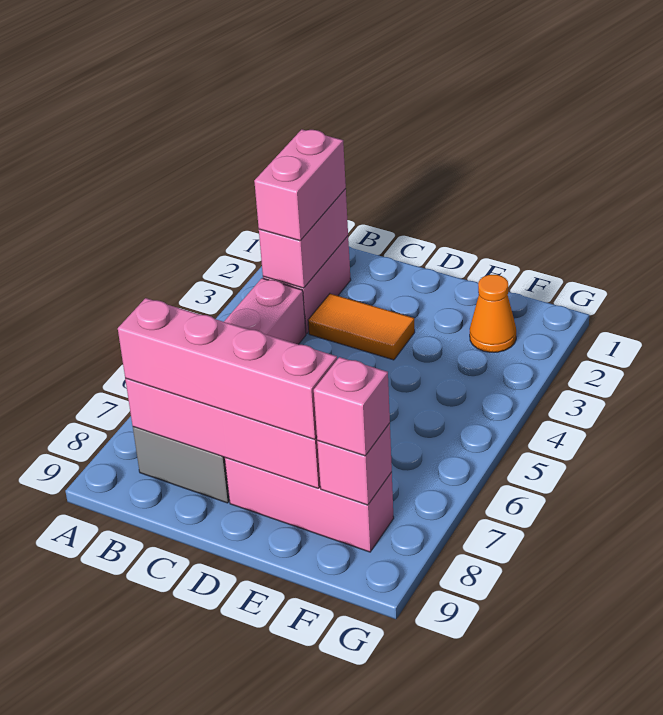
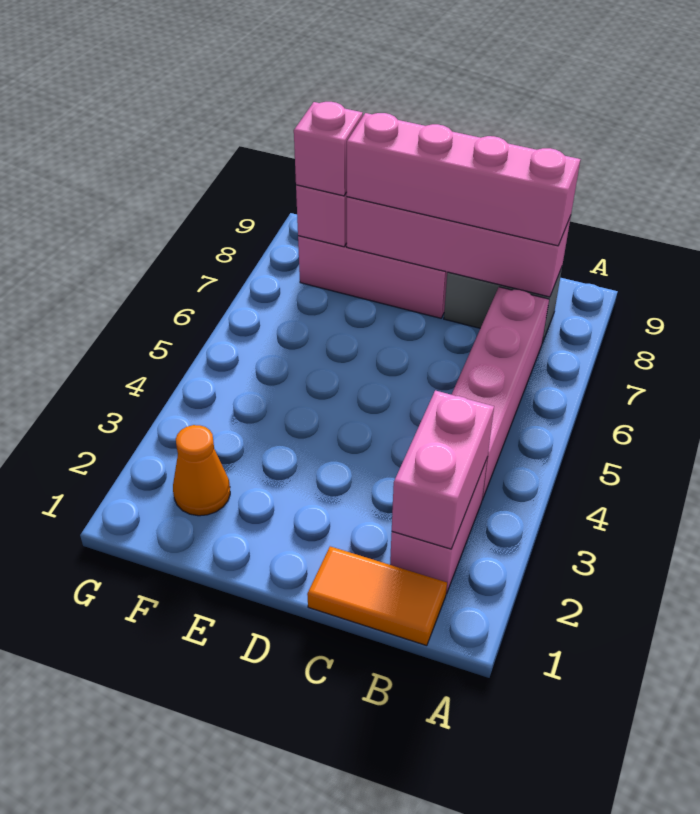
pink brick B2:B3 level 3 -> none
orange tile C3:D3 level 1 -> orange tile B1:C1 level 1

